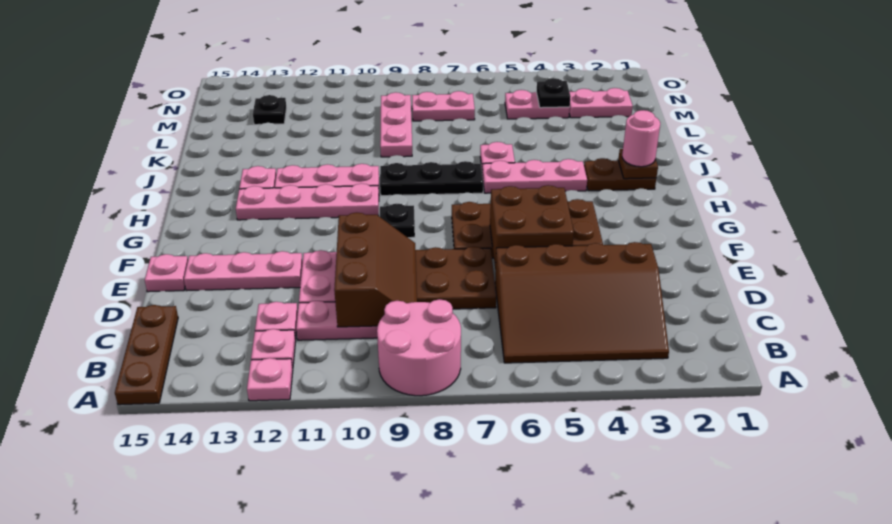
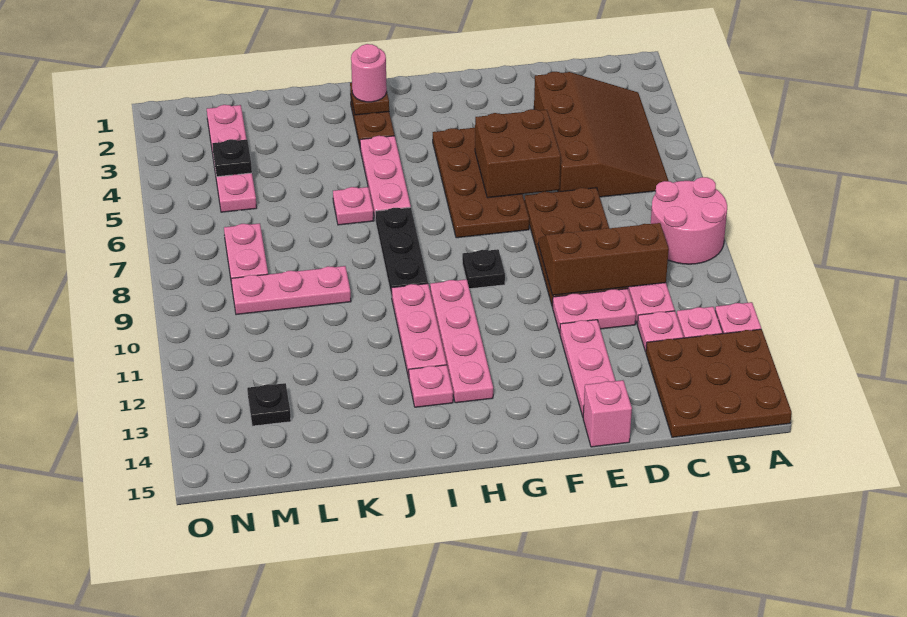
brown plate A15:C15 level 1 -> brown plate A13:C15 level 1
pink plate E15 level 1 -> pink brick E15 level 1

